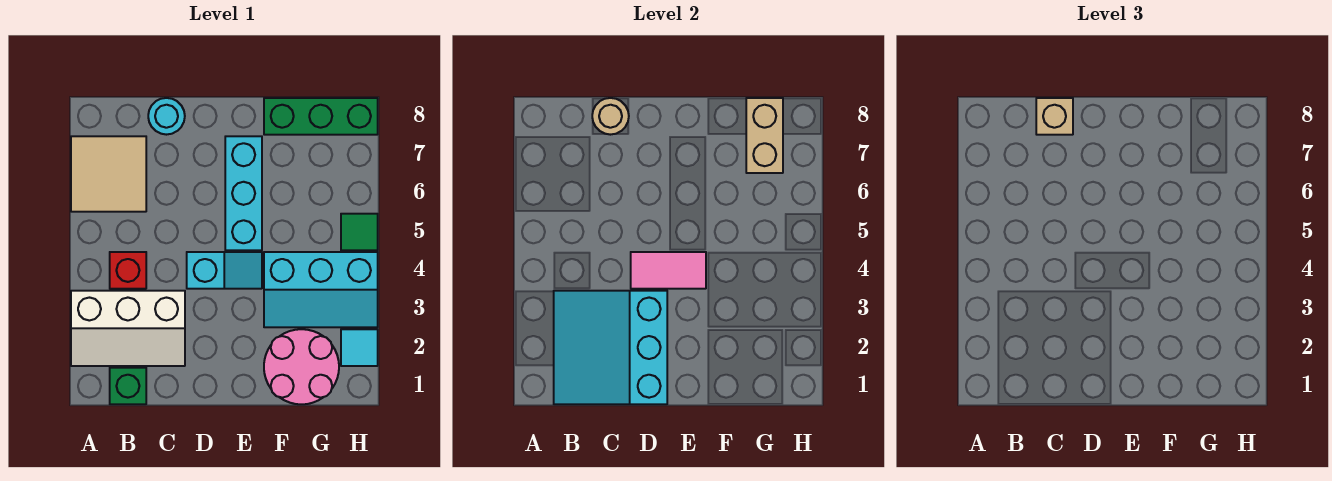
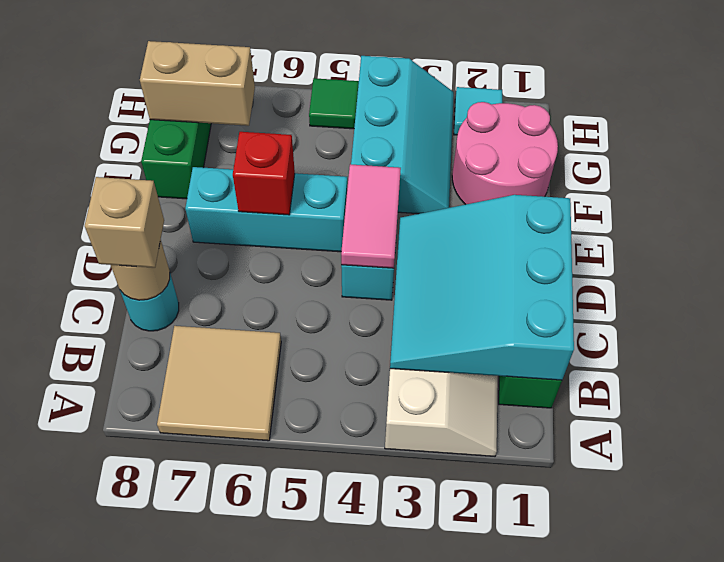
cyan slope B1:D3 level 2 top D -> cyan slope B1:D3 level 2 top 1
red brick B4 level 1 -> red brick E6 level 2

